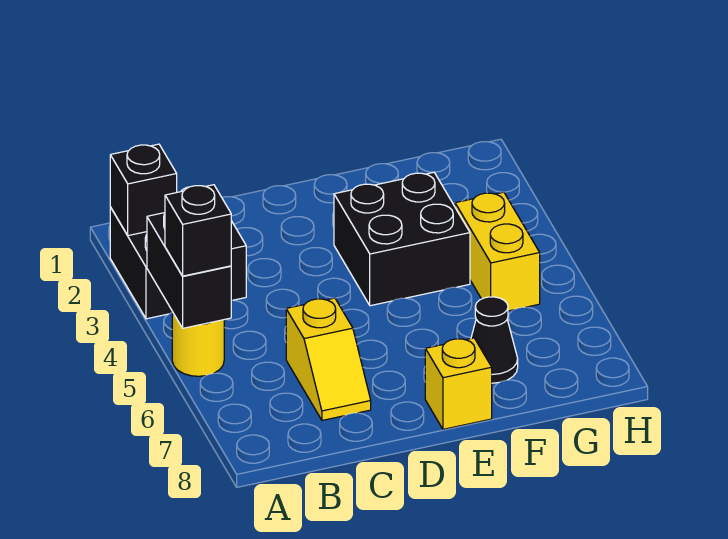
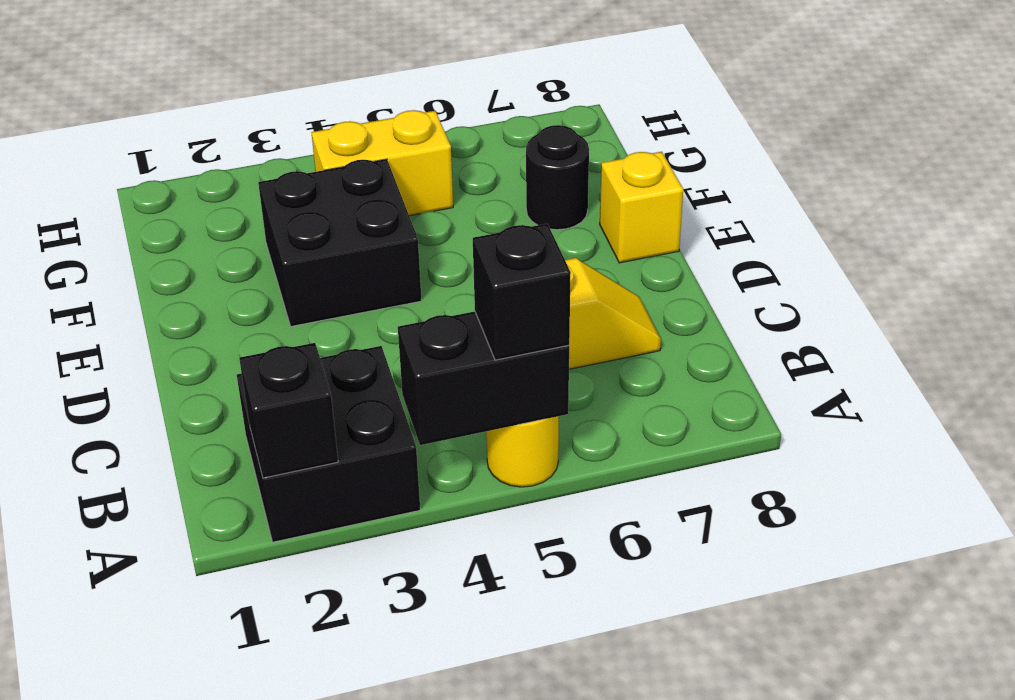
black cone F7 level 1 -> black round brick F7 level 1

